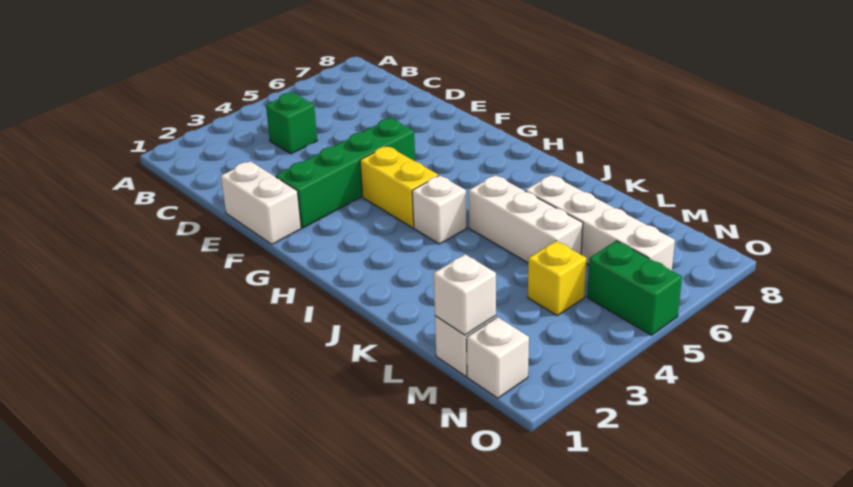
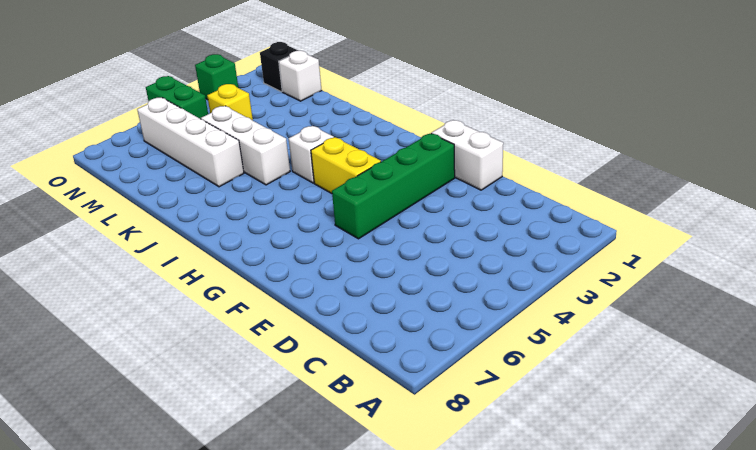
green brick C4 level 1 -> green brick O3 level 1
white brick M1 level 2 -> none
white brick N1 level 1 -> black brick N1 level 1

